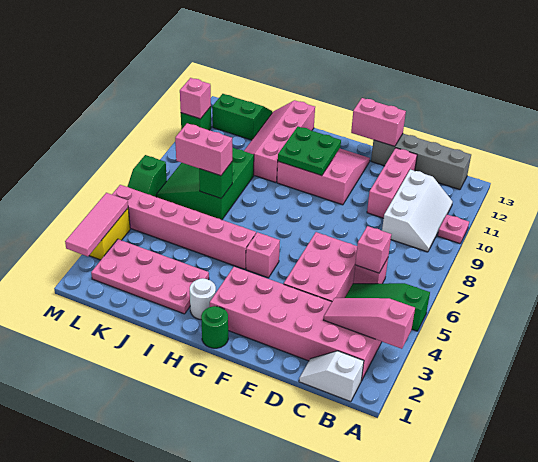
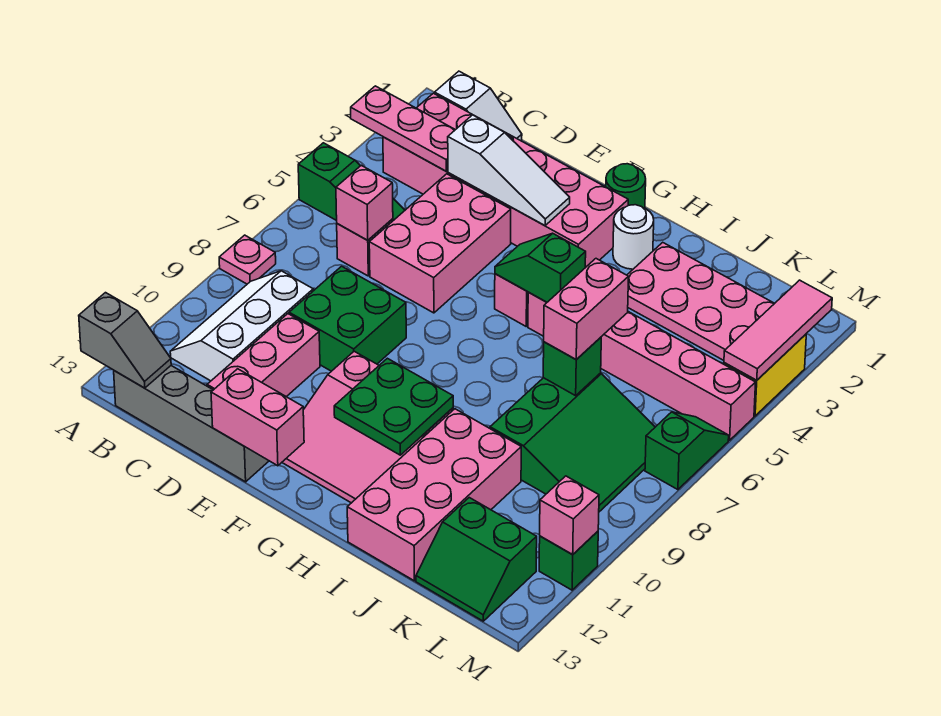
pink slope A3:C3 level 2 top A -> pink plate A3:C3 level 2
pink plate A10 level 1 -> pink plate A8 level 1
none -> grey slope A13:B13 level 2 top A
none -> white slope D3:F3 level 2 top D
none -> green brick D8:E9 level 1
none -> green slope G5:H5 level 2 top H
pink slope I10:J13 level 1 top I -> pink brick I10:J13 level 1
pink brick J7:K7 level 3 -> pink brick J6:J7 level 3

